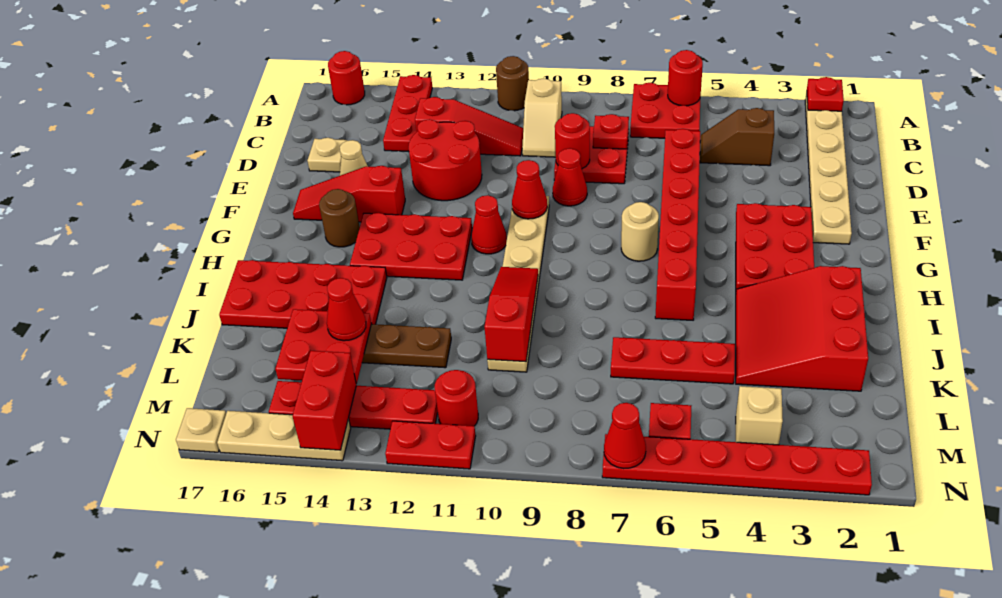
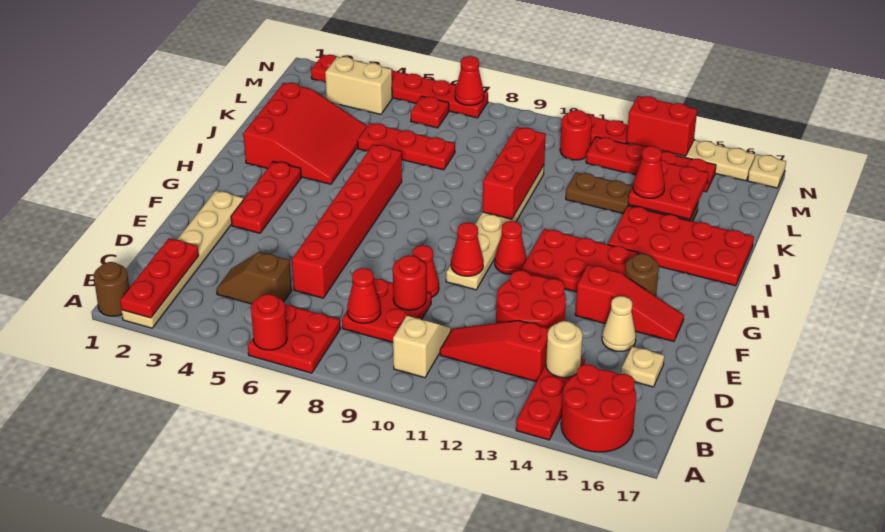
red plate A2 level 2 -> red plate A2:C2 level 2
brown round brick A11 level 1 -> brown round brick A1 level 1
red round brick A16 level 1 -> red round brick A15:B16 level 1
brown slope C4:C5 level 1 top 4 -> brown slope C4:C5 level 1 top 5
red plate C8 level 2 -> red cone C8 level 2
red plate F3:H4 level 1 -> red plate F3:H3 level 1
tan round brick G7 level 1 -> tan round brick C14 level 2
red slope I10:K10 level 2 top K -> red brick I10:K10 level 2
tan brick M4 level 1 -> tan brick M3:M4 level 1
red brick M14:N14 level 2 -> red brick N13:N14 level 2

